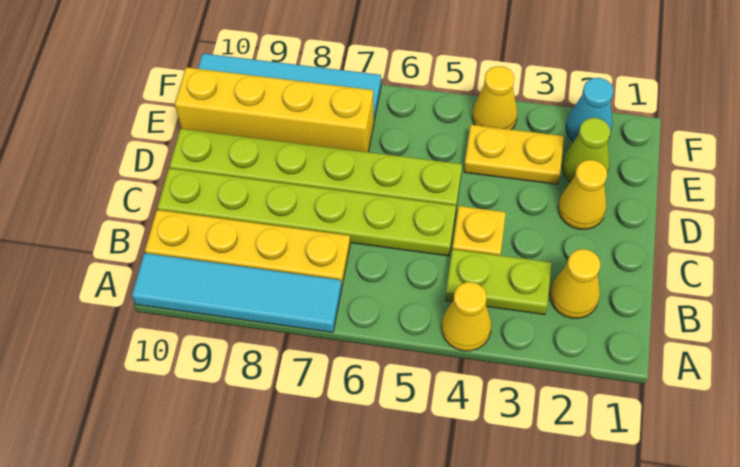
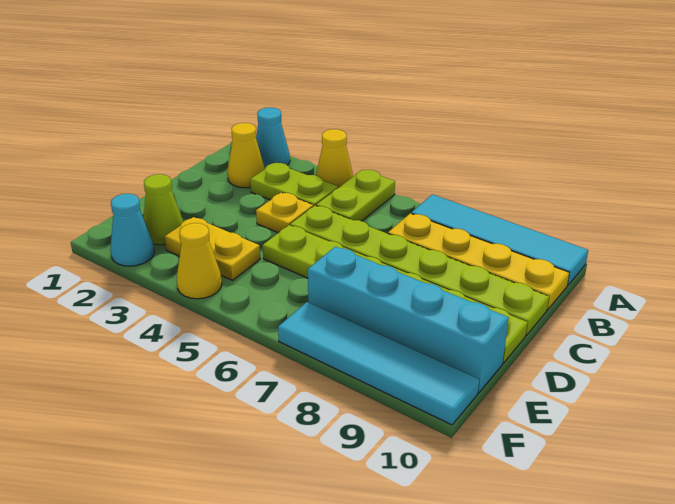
none -> cyan cone A2 level 1
none -> lime plate A5:B5 level 1
yellow cone D2 level 1 -> none
yellow brick E7:E10 level 1 -> cyan brick E7:E10 level 1

